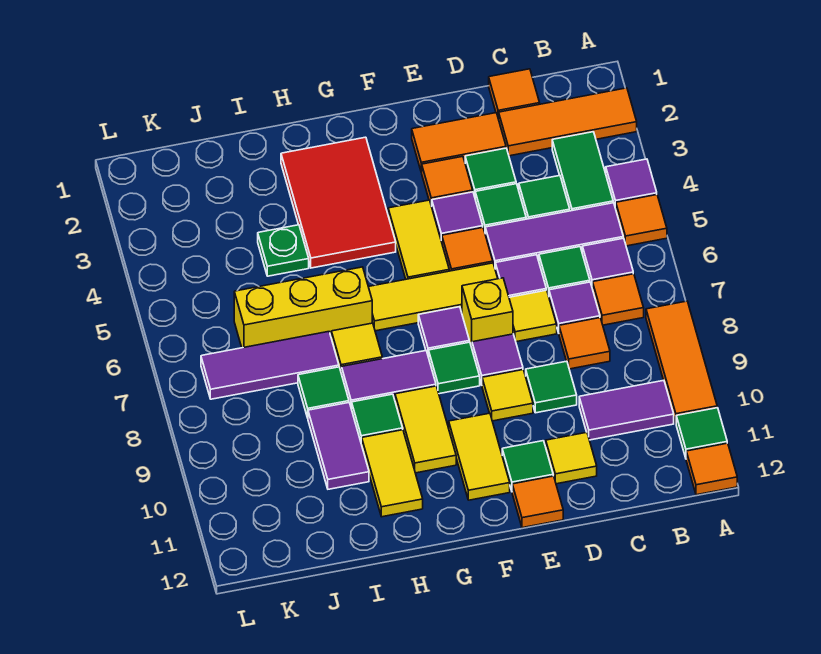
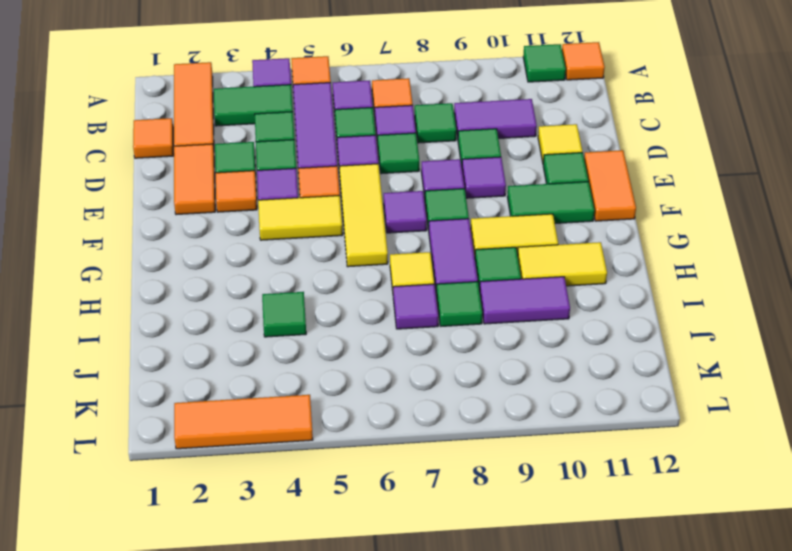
orange tile A8:A10 level 1 -> orange tile L2:L4 level 1
purple tile B10:C10 level 1 -> purple tile C9:C10 level 1
orange tile C8 level 1 -> green tile C8 level 1
yellow tile D7 level 1 -> green tile D7 level 1
yellow brick E7 level 1 -> none
yellow tile E9 level 1 -> purple tile E9 level 1
orange tile E12 level 1 -> orange tile E12:F12 level 1
yellow tile F10:F11 level 1 -> green tile F10:F11 level 1
red tile G2:H4 level 1 -> none
yellow brick H6:J6 level 1 -> none
green plate I4 level 1 -> green tile I4 level 1
purple tile I7:K7 level 1 -> purple tile I7 level 1

